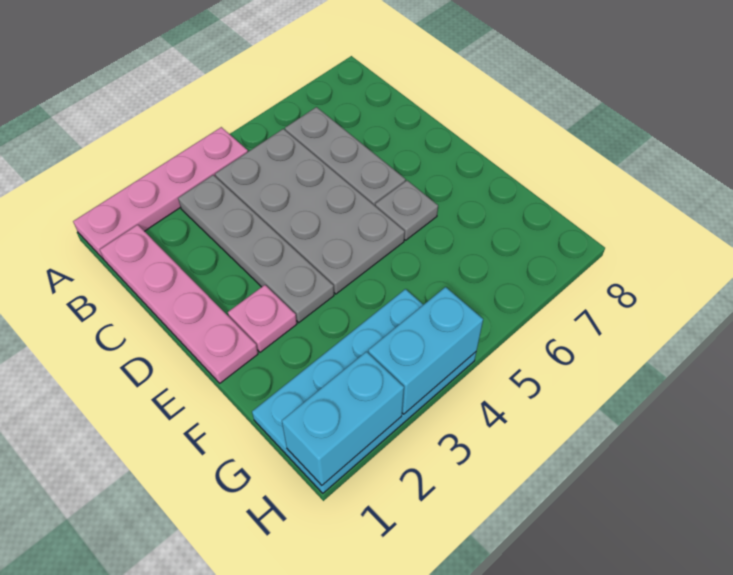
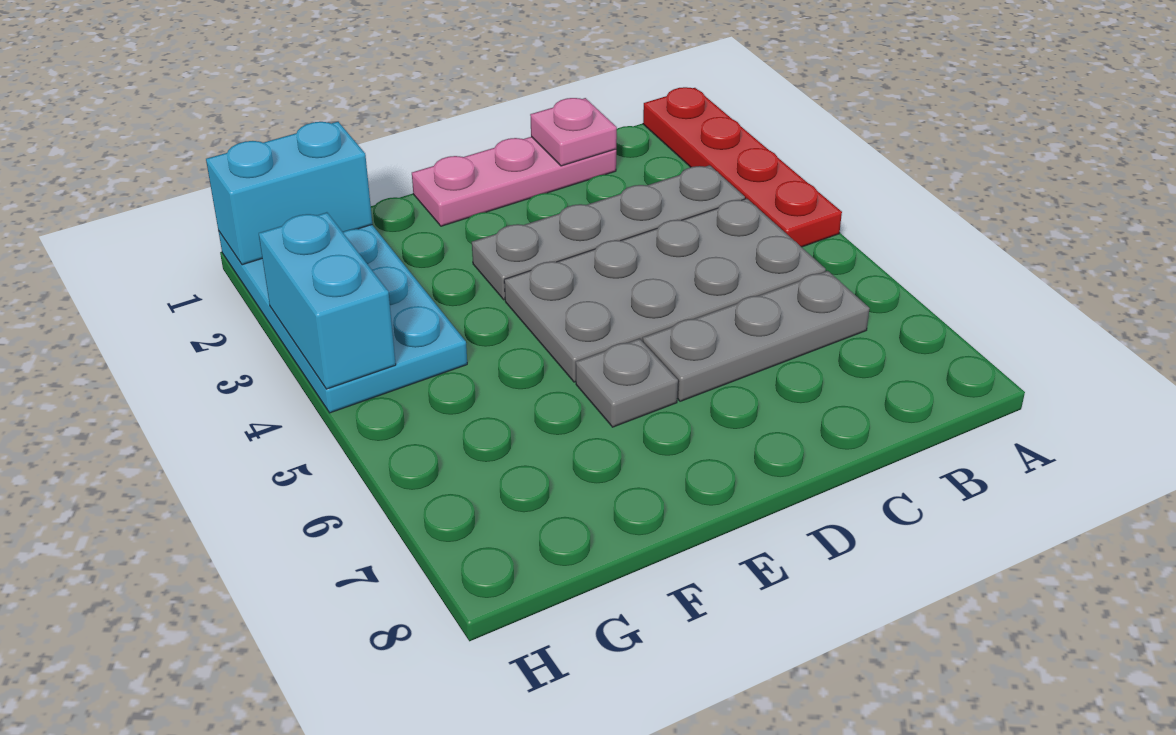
pink plate A1:A4 level 1 -> red plate A1:A4 level 1
pink plate B1:E1 level 1 -> pink plate C1:E1 level 1
pink plate E2 level 1 -> pink plate C1 level 2
cyan brick H1:H2 level 2 -> cyan brick G1:H1 level 2

